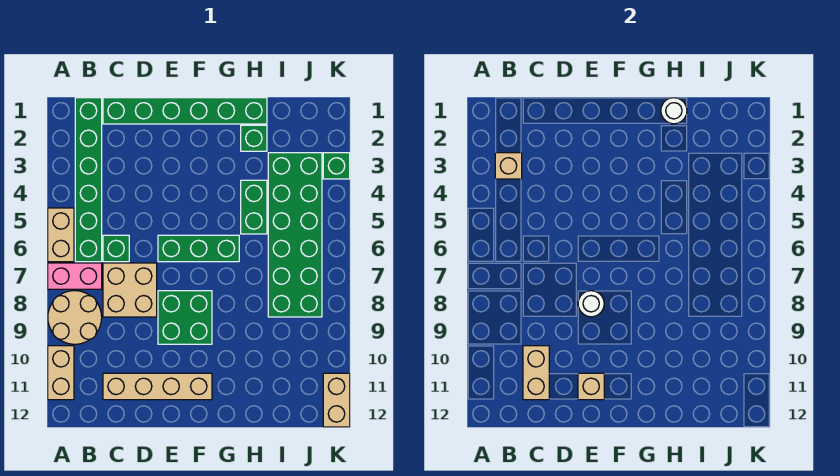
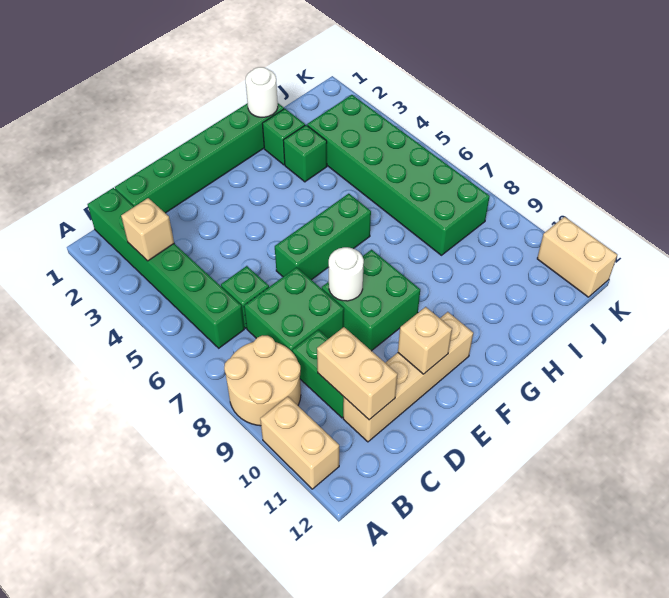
tan brick A5:A6 level 1 -> none
pink brick A7:B7 level 1 -> none
tan brick C7:D8 level 1 -> green brick C7:D8 level 1
green brick H4:H5 level 1 -> green brick C9:C10 level 1
green brick K3 level 1 -> green brick H3 level 1

